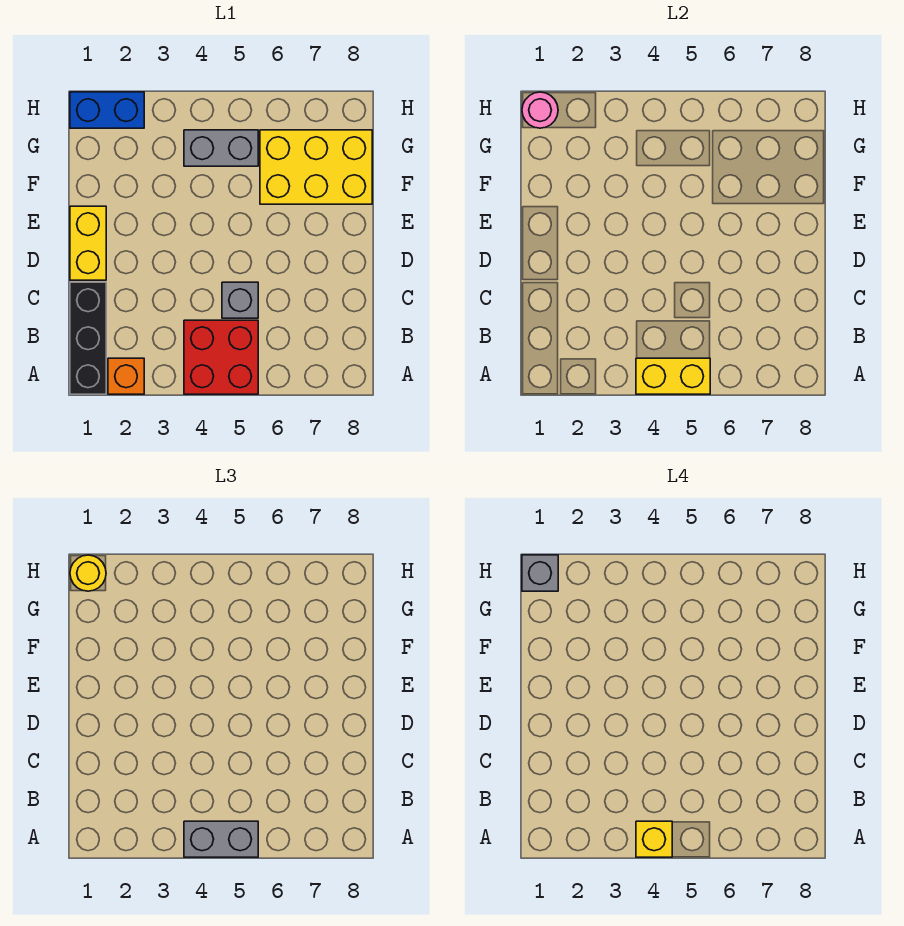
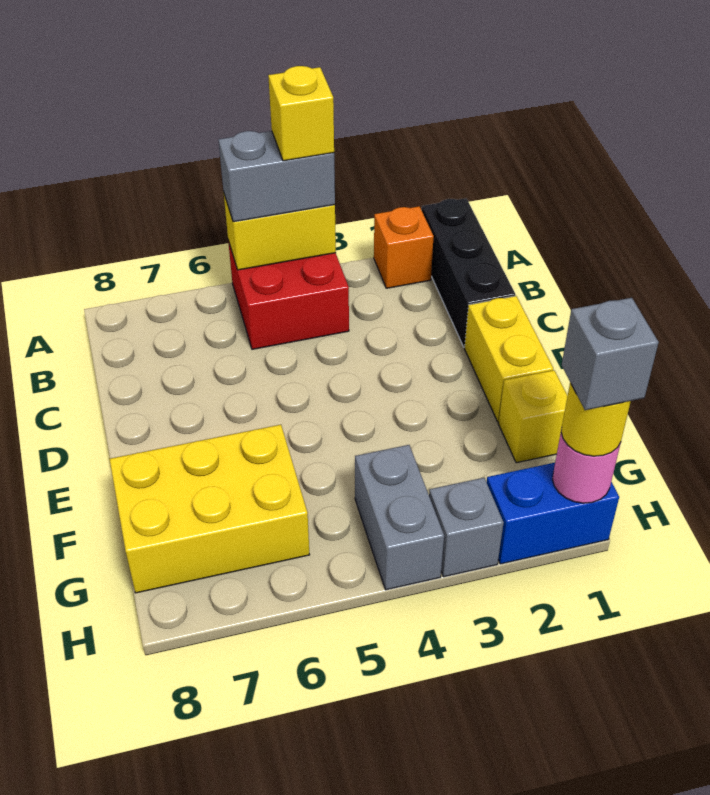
grey brick C5 level 1 -> grey brick H3 level 1
none -> yellow brick F1 level 1
grey brick G4:G5 level 1 -> grey brick G4:H4 level 1

